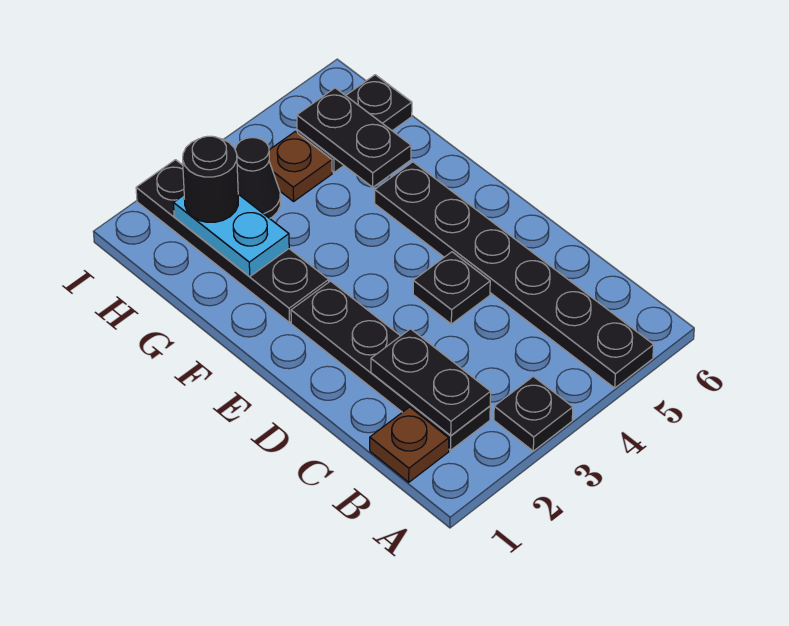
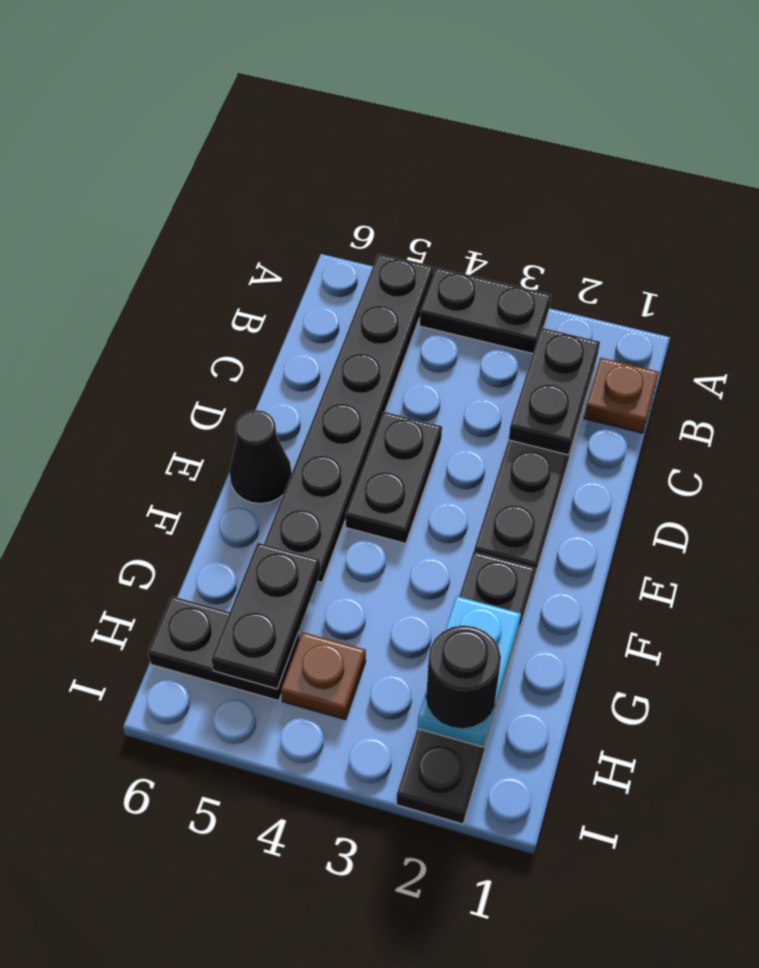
black plate A3 level 1 -> black plate A3:A4 level 1
black plate D4 level 1 -> black plate D4:E4 level 1
black cone H3 level 1 -> black cone E6 level 1

